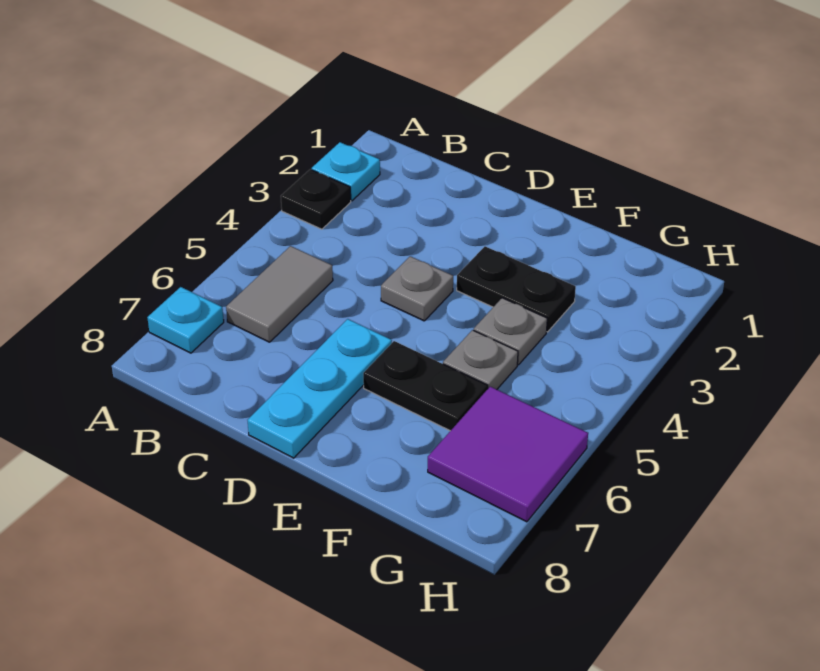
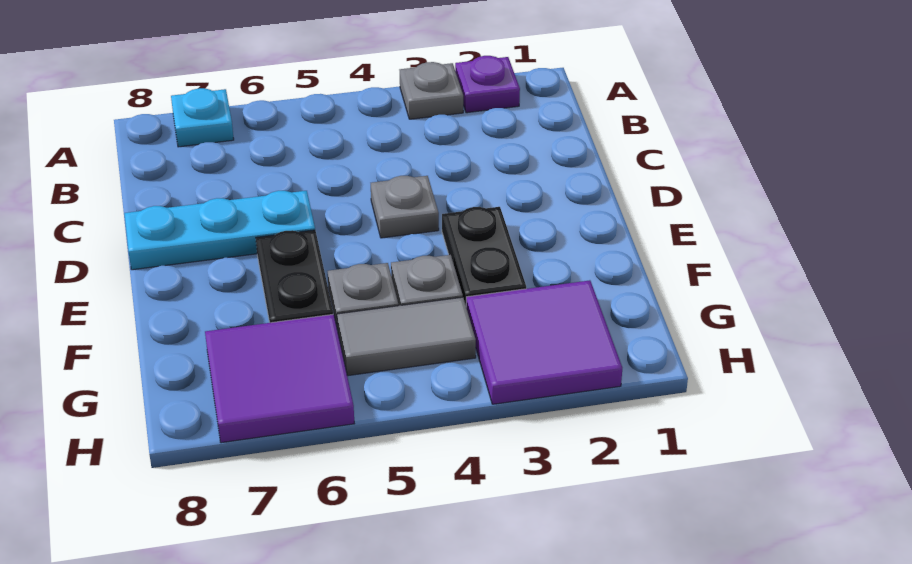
cyan plate A2 level 1 -> purple plate A2 level 1
black plate A3 level 1 -> grey plate A3 level 1
grey tile B5:B6 level 1 -> grey tile G4:G5 level 1
none -> purple tile G2:H3 level 1

